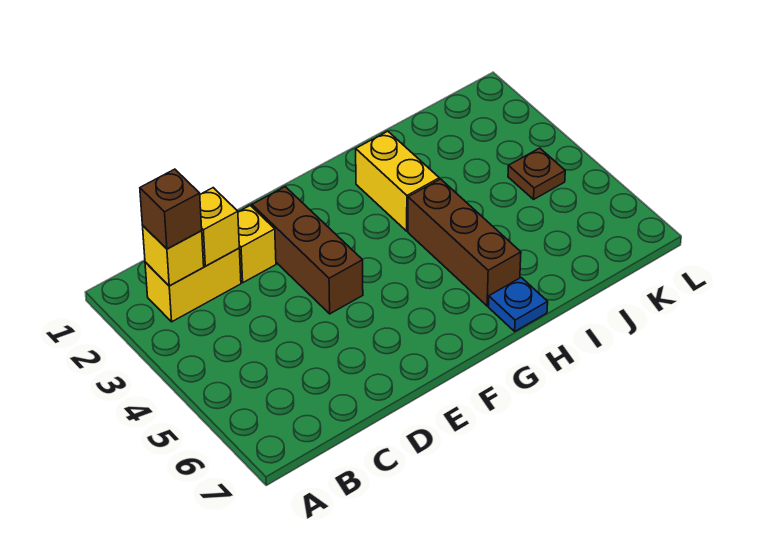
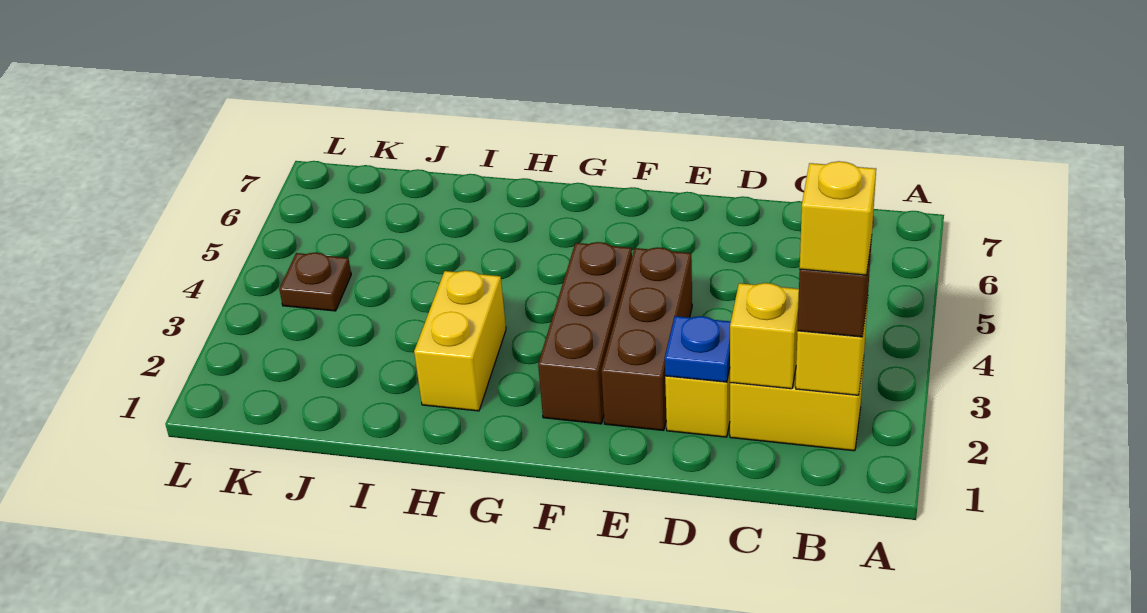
none -> yellow brick B2 level 4
brown brick H4:H6 level 1 -> brown brick F2:F4 level 1
blue plate H7 level 1 -> blue plate D2 level 2

